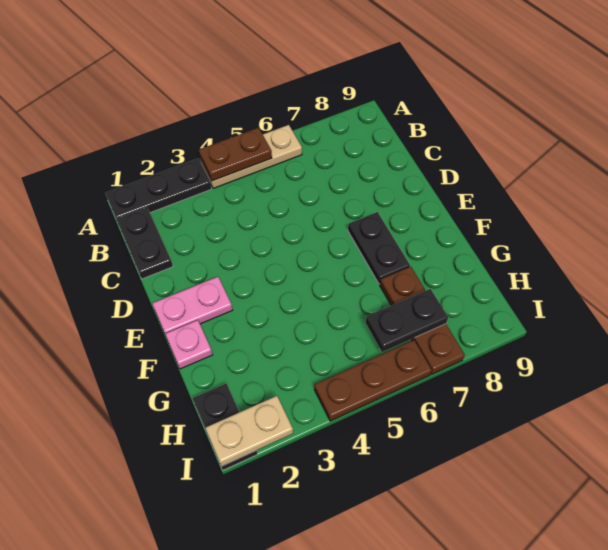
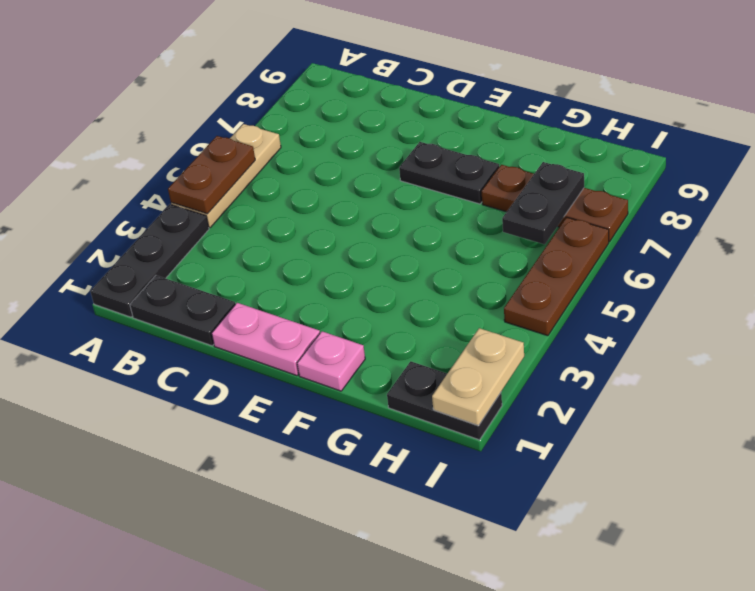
pink plate E1:E2 level 1 -> pink plate D1:E1 level 1

